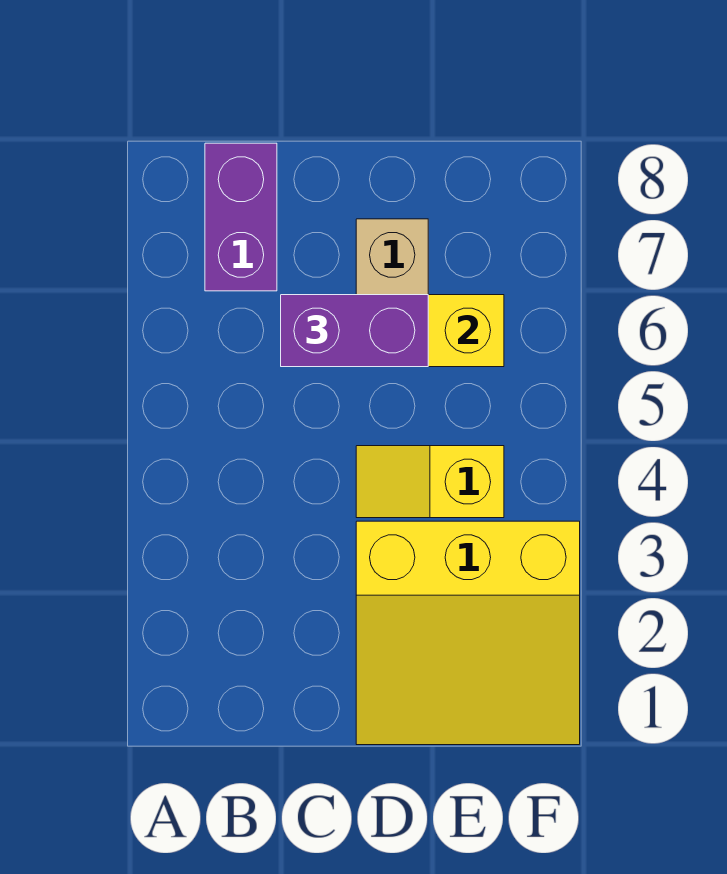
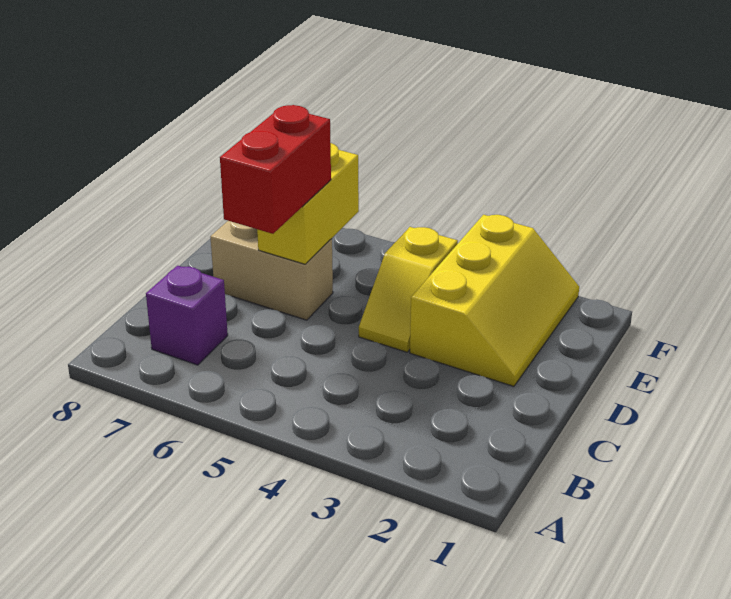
purple brick B7:B8 level 1 -> purple brick B7 level 1
purple brick C6:D6 level 3 -> red brick C6:D6 level 3
yellow slope D1:F3 level 1 top 3 -> yellow slope D2:F3 level 1 top 3

